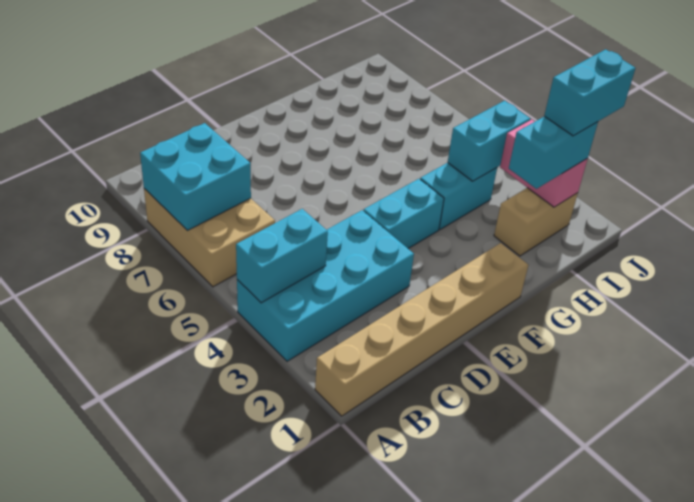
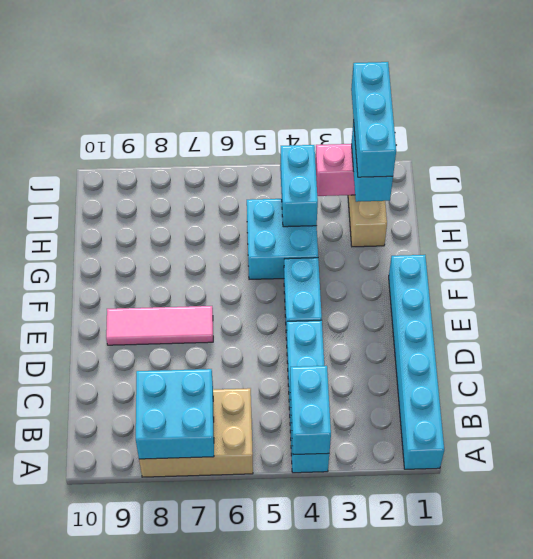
tan brick A1:F1 level 1 -> cyan brick A1:F1 level 1
cyan brick A3:D4 level 1 -> cyan brick A4:D4 level 1
none -> pink tile E7:E9 level 1
cyan brick G4:H4 level 1 -> cyan brick G4:H5 level 1
cyan brick I2:J2 level 4 -> cyan brick H2:J2 level 4

